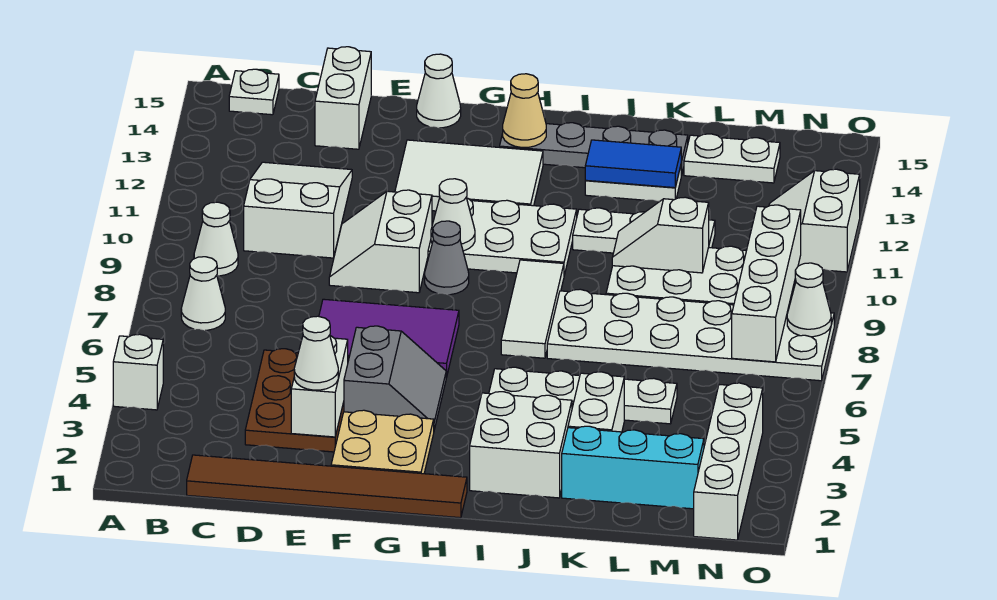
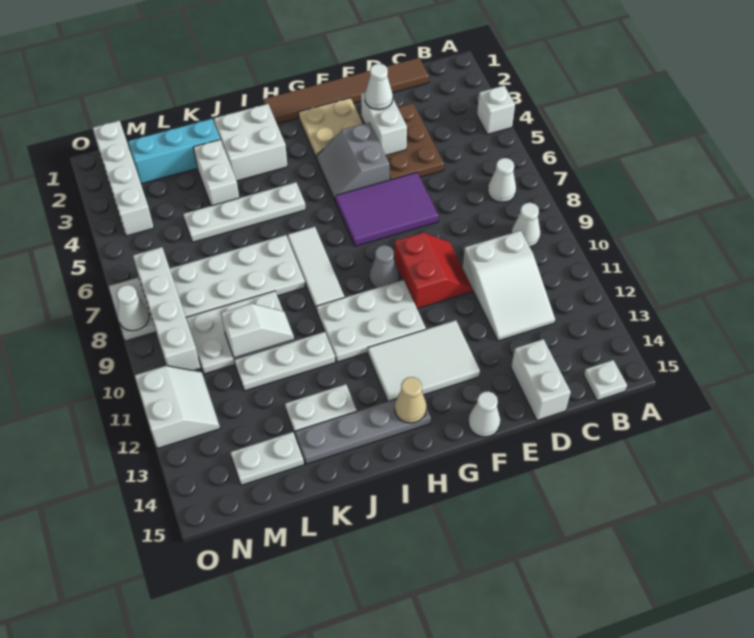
white slope E9:F10 level 1 top F -> red slope E9:F10 level 1 top F
white cone G10 level 2 -> none
blue tile J13:K13 level 2 -> none

